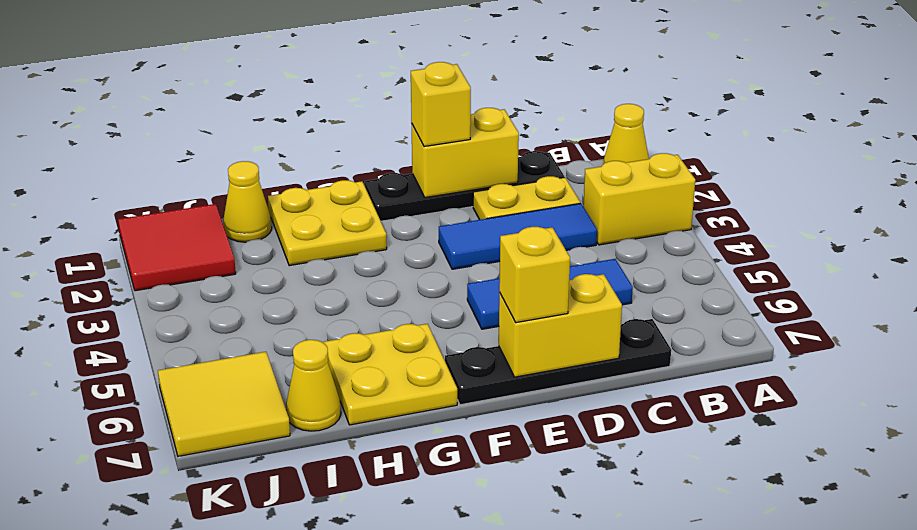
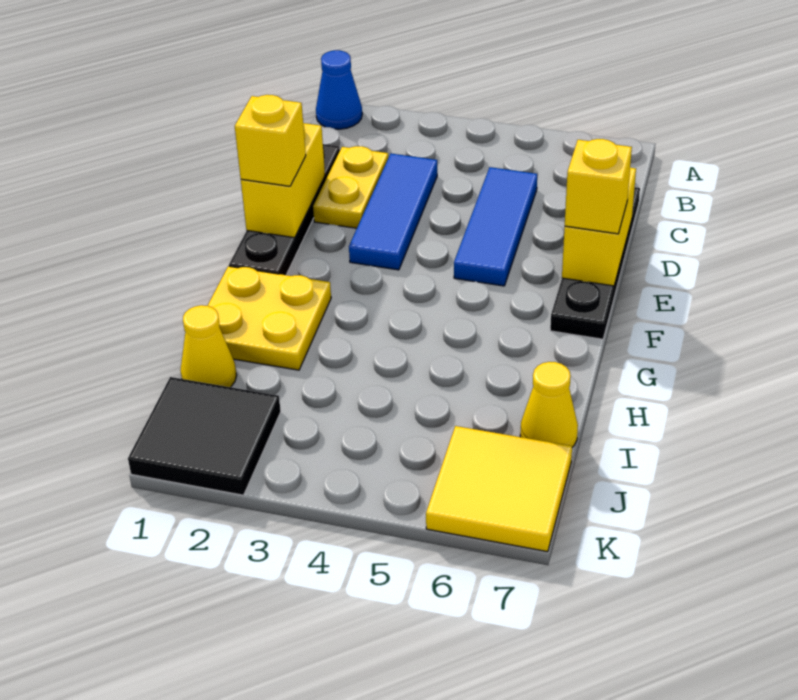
yellow cone A1 level 1 -> blue cone A1 level 1
yellow brick A3:B3 level 1 -> none
yellow plate G6:H7 level 1 -> none
red tile J1:K2 level 1 -> black tile J1:K2 level 1

